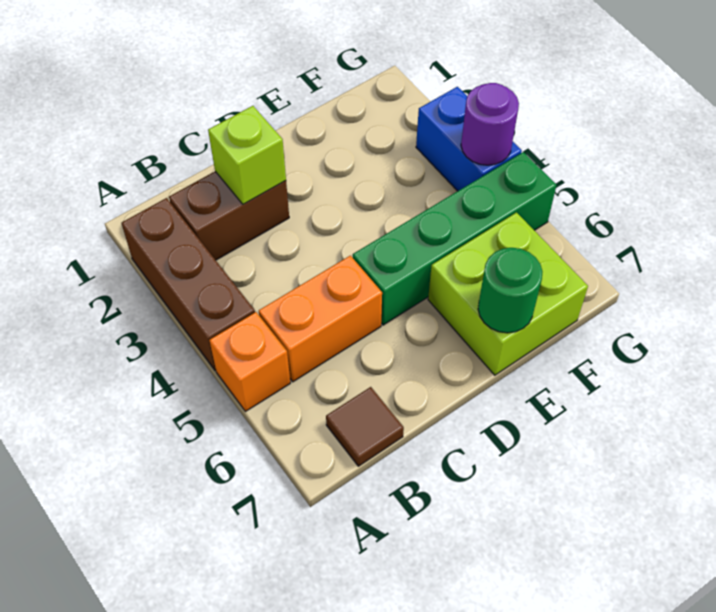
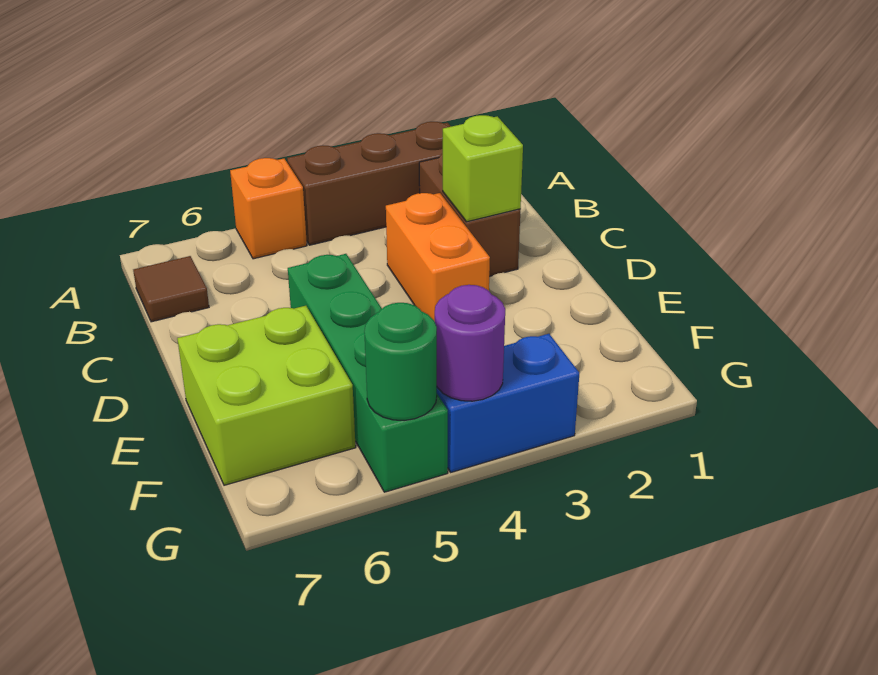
orange brick B5:C5 level 1 -> orange brick C3:D3 level 1
green round brick E7 level 2 -> green round brick G5 level 2

